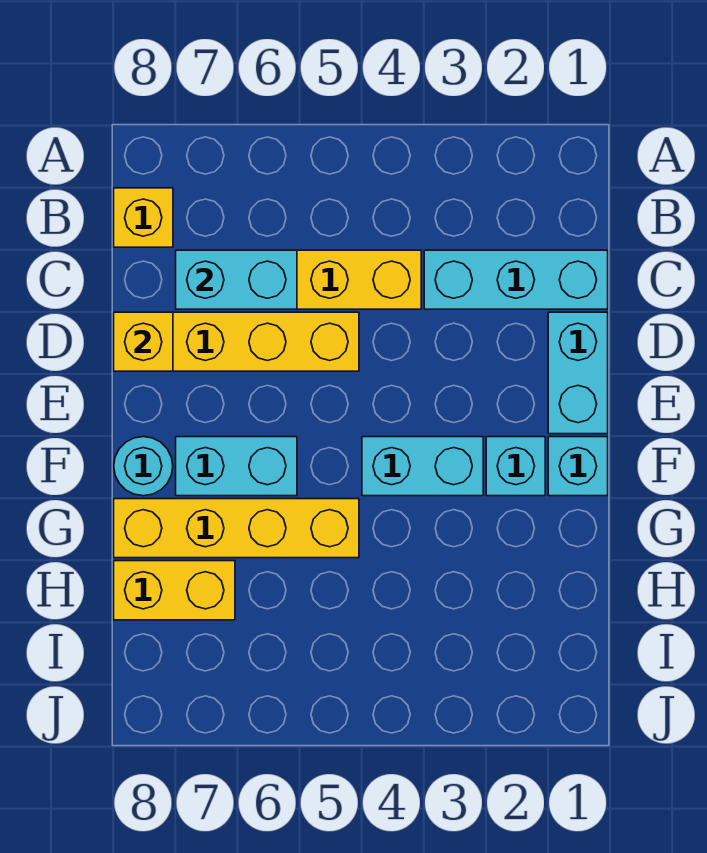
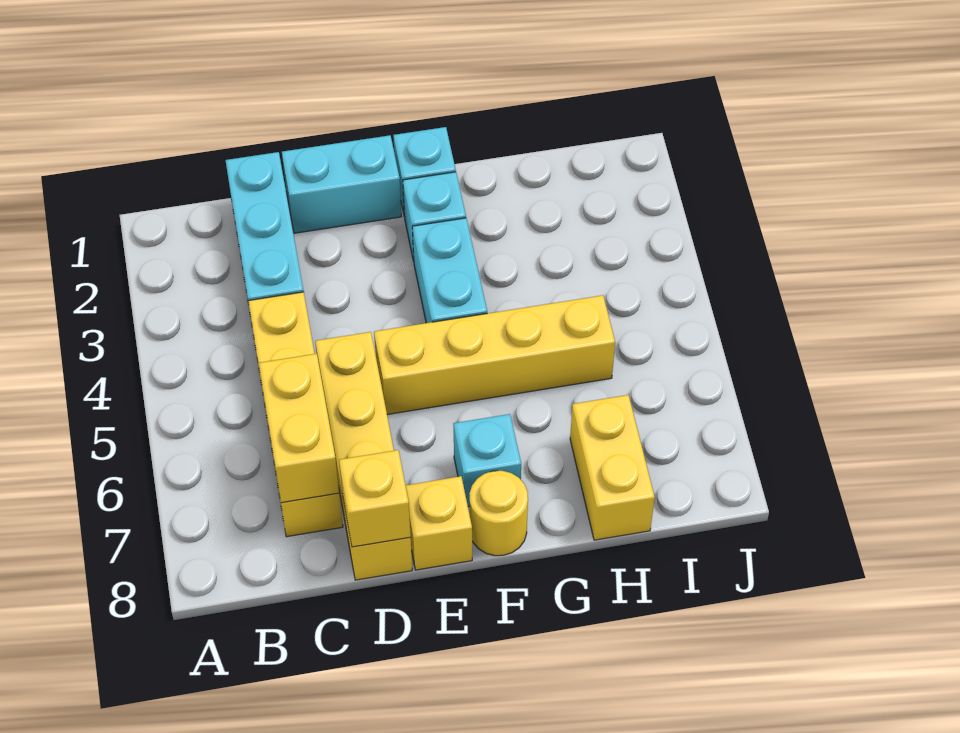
yellow brick B8 level 1 -> yellow brick E8 level 1
cyan brick C6:C7 level 2 -> yellow brick C6:C7 level 2
cyan brick F6:F7 level 1 -> cyan brick F7 level 1
cyan round brick F8 level 1 -> yellow round brick F8 level 1
yellow brick G5:G8 level 1 -> yellow brick E5:H5 level 1

